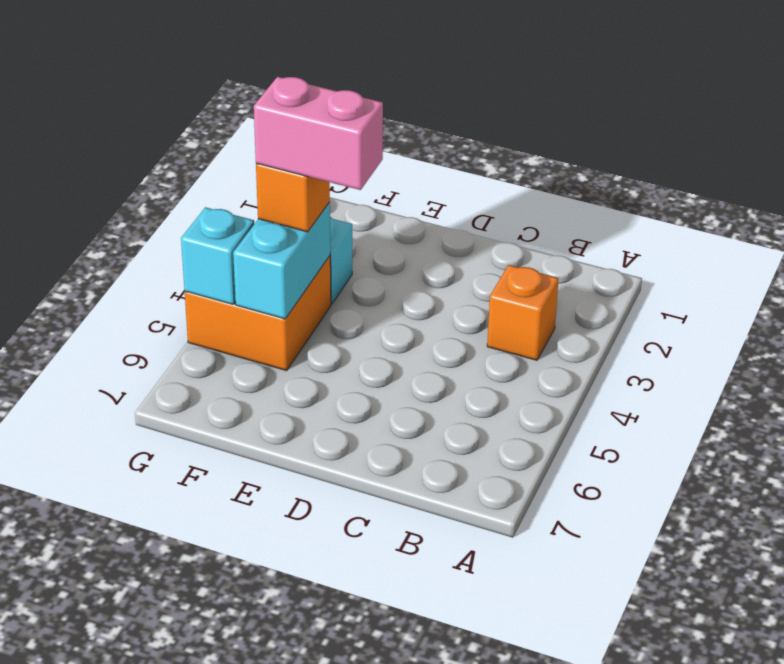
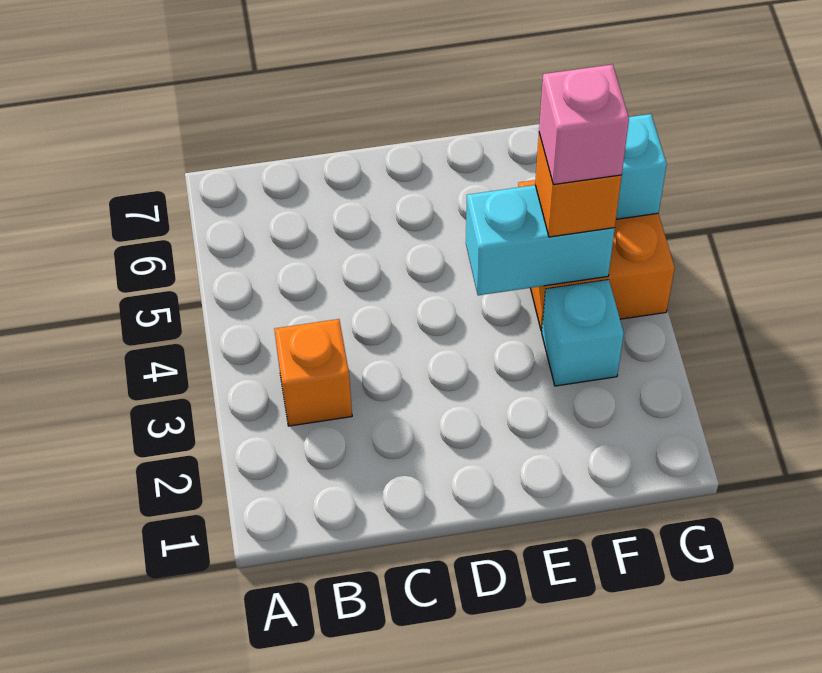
pink brick E4:F4 level 4 -> pink brick F4 level 4
cyan brick F4:F5 level 2 -> cyan brick E4:F4 level 2

